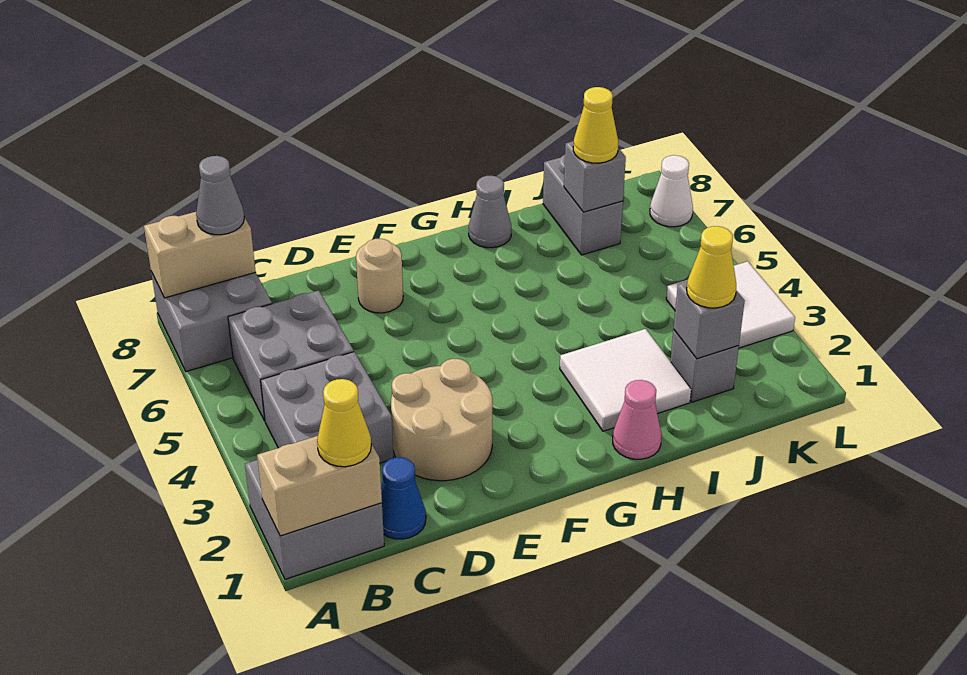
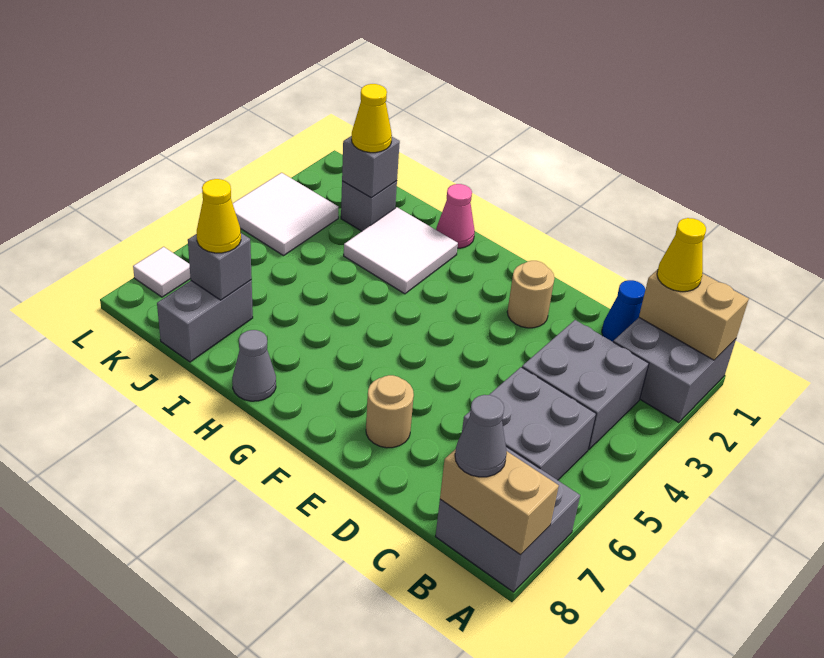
tan round brick D2:E3 level 1 -> tan round brick E2 level 1
white cone L7 level 1 -> white tile L7 level 1

